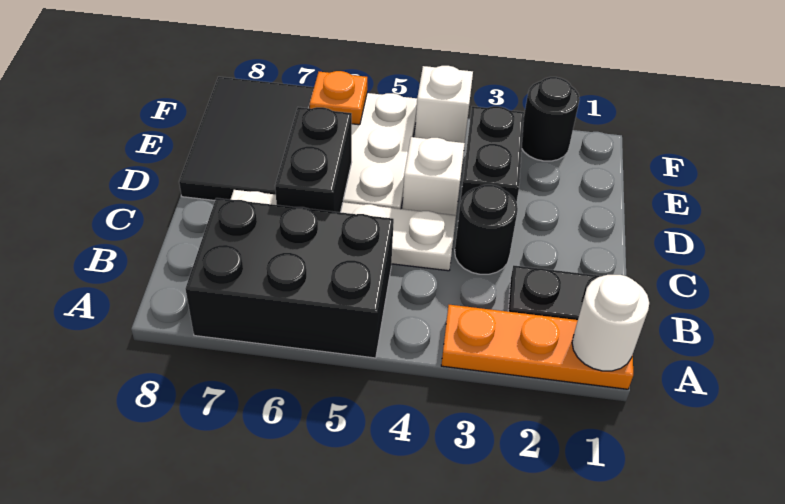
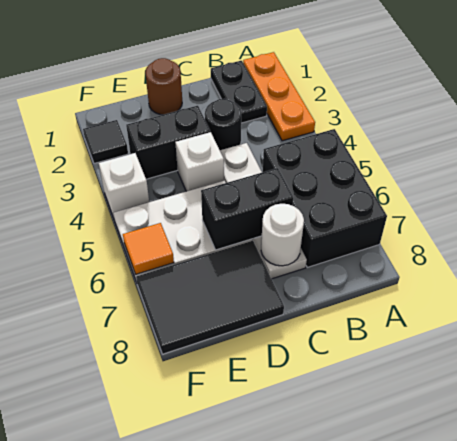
white round brick A1 level 2 -> white round brick C7 level 2
none -> brown round brick D1 level 1
black round brick F2 level 1 -> black tile F2 level 1
orange plate F6 level 2 -> orange tile F6 level 2

